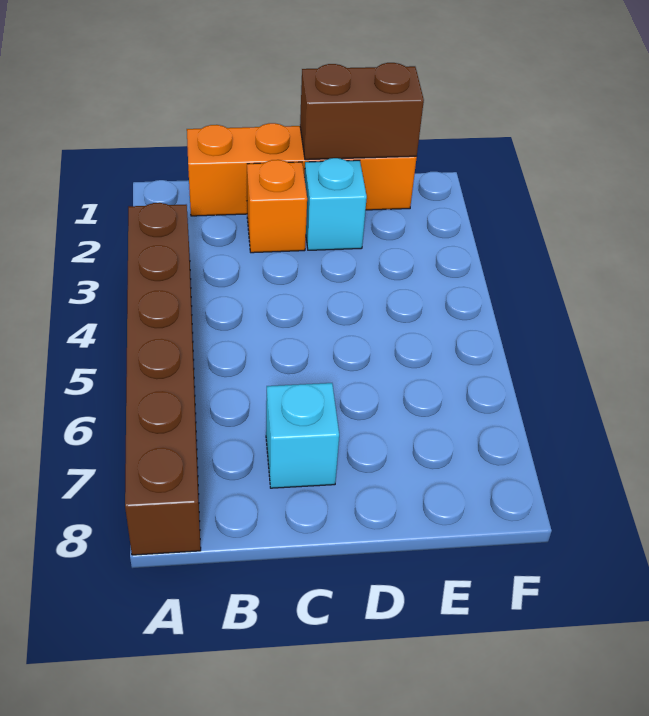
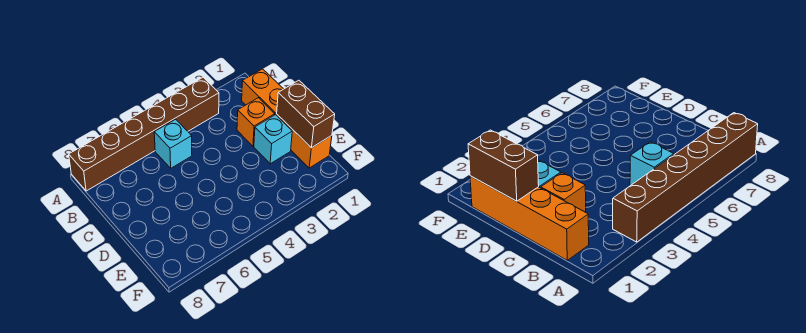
cyan brick C7 level 1 -> cyan brick B5 level 1

